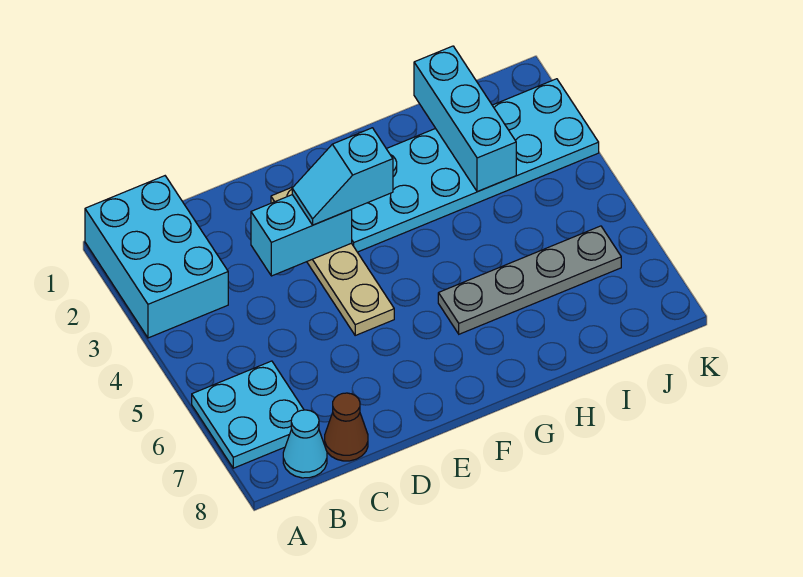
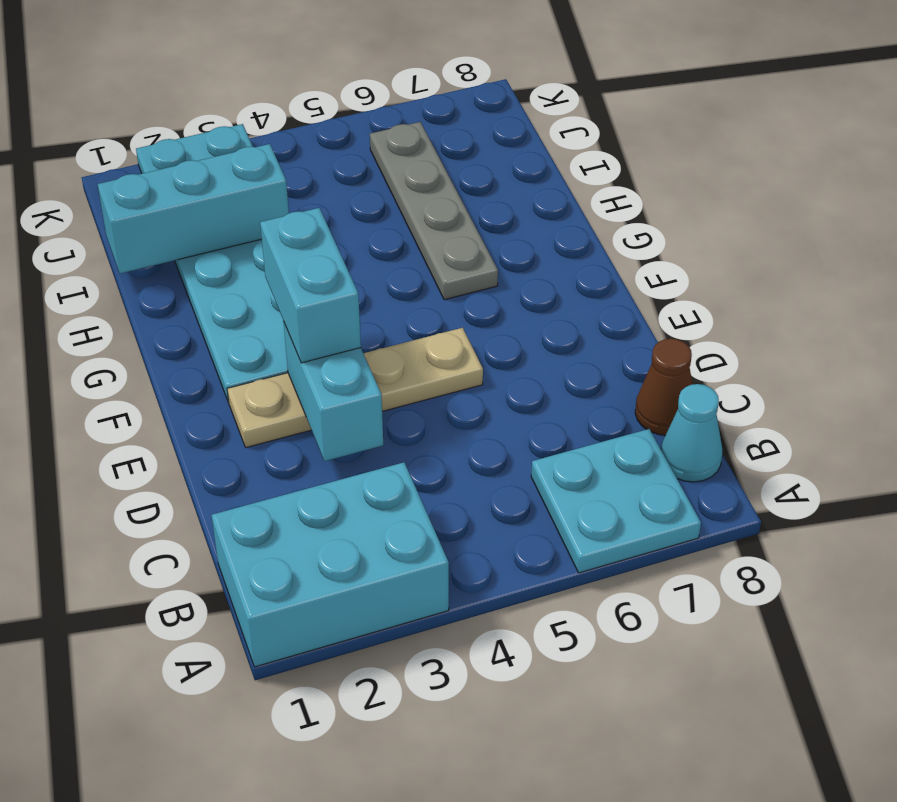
cyan slope E3:F3 level 3 top F -> cyan brick E3:F3 level 3

